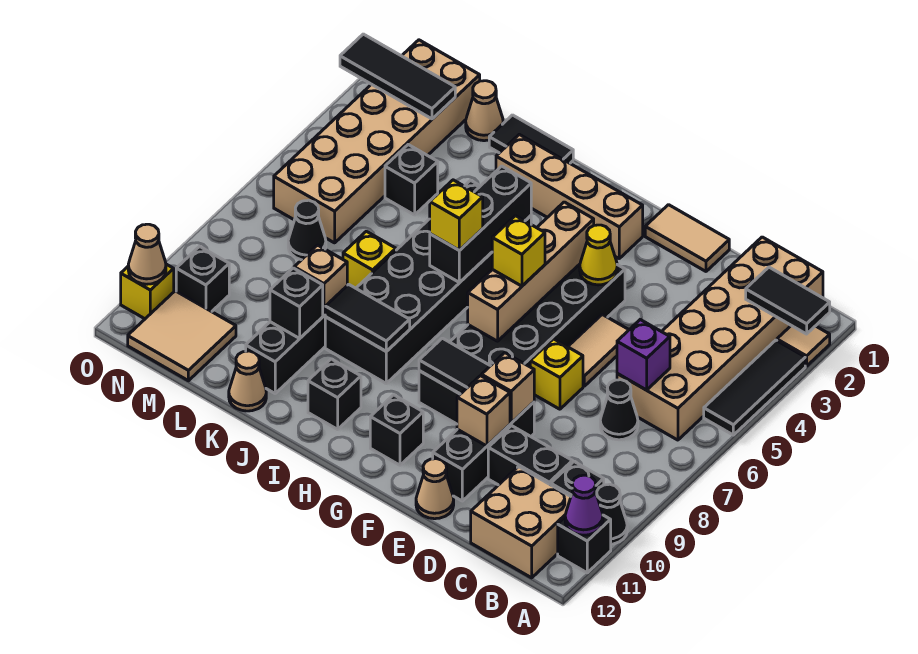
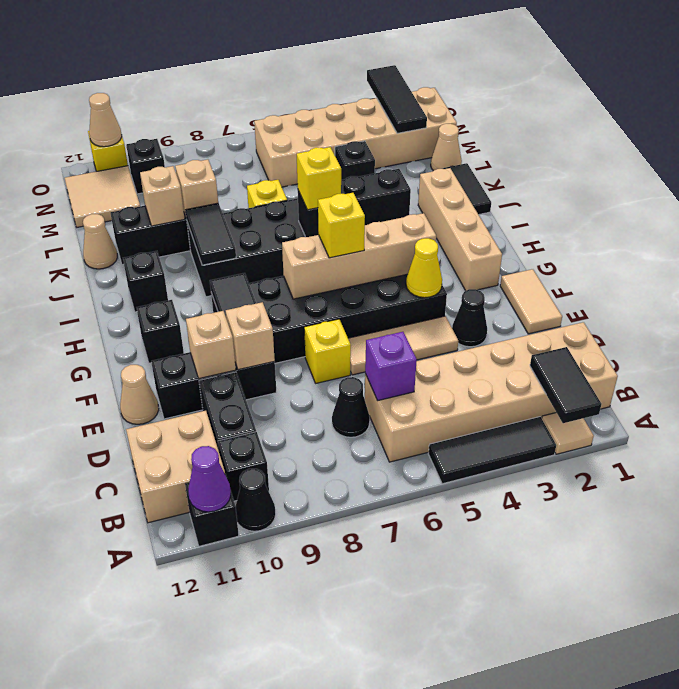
tan tile E5:E6 level 1 -> tan tile E4:E6 level 1
black brick K10 level 2 -> tan brick K10 level 2
black cone M7 level 1 -> black cone E3 level 1

